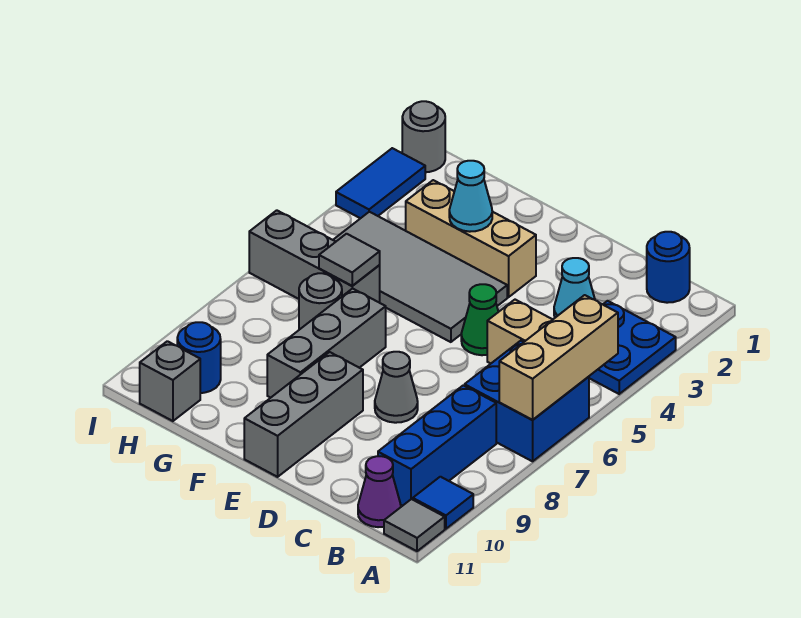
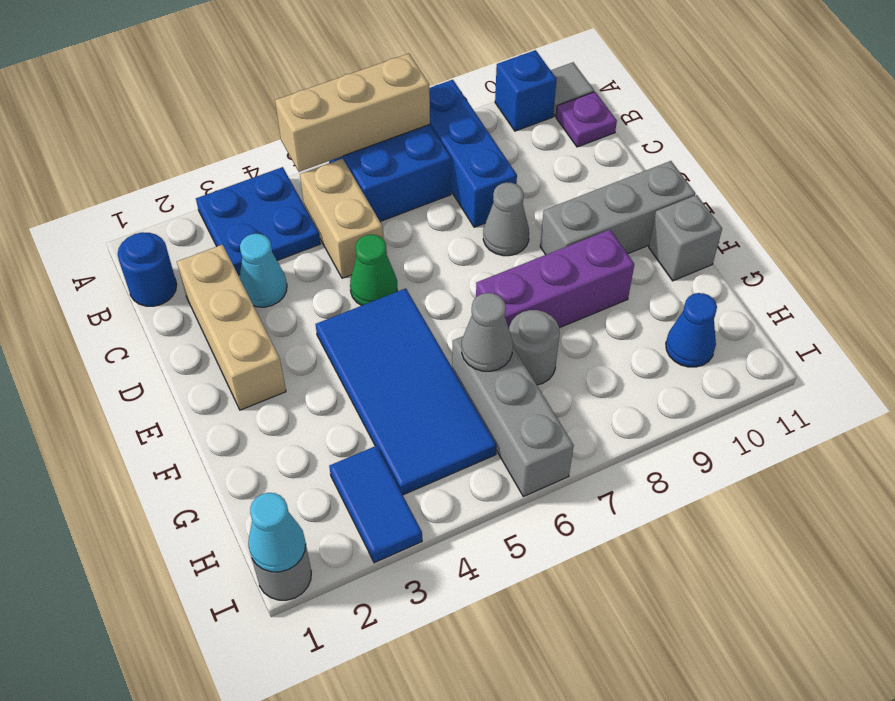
blue tile A10 level 1 -> blue brick A10 level 1
blue brick B8:B10 level 1 -> blue brick A8:C8 level 1
purple cone B11 level 1 -> purple plate B11 level 1
tan brick E3:G3 level 1 -> tan brick C2:E2 level 1
grey tile E4:H5 level 1 -> blue tile E4:H5 level 1
cyan cone F3 level 2 -> cyan cone I1 level 2
grey brick F7:F9 level 1 -> purple brick F7:F9 level 1
grey tile G6 level 2 -> grey cone G6 level 2
blue round brick H10 level 1 -> blue cone H10 level 1
grey brick H11 level 1 -> grey brick F11 level 1
blue tile I2:I3 level 1 -> blue tile H3:I3 level 1

